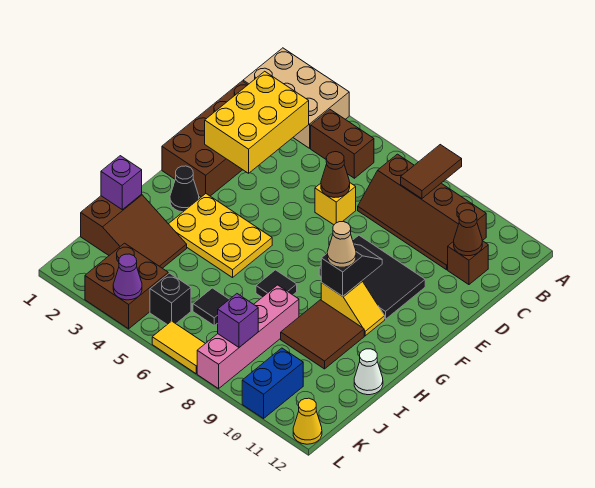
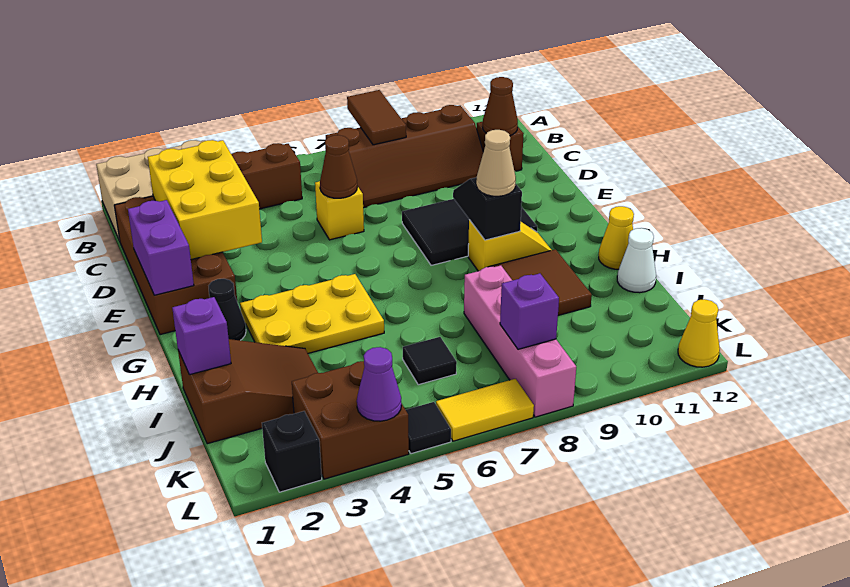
none -> purple brick E1:F1 level 2
black tile H7 level 1 -> black tile L5 level 1
none -> yellow cone H12 level 1
black brick K5 level 1 -> black brick L2 level 1
blue brick K10:L10 level 1 -> none

